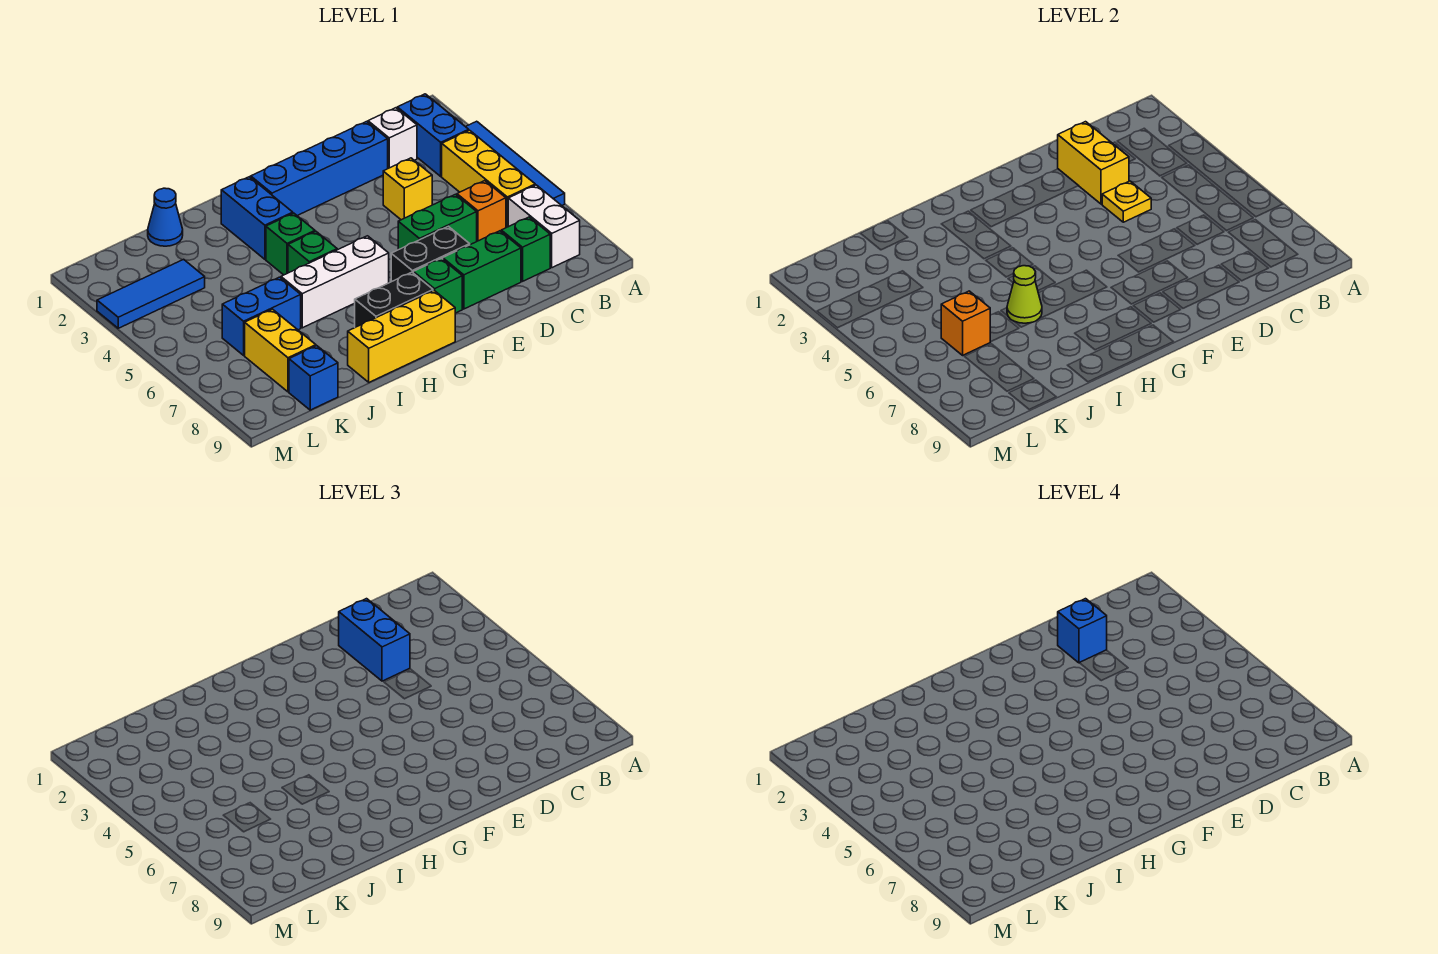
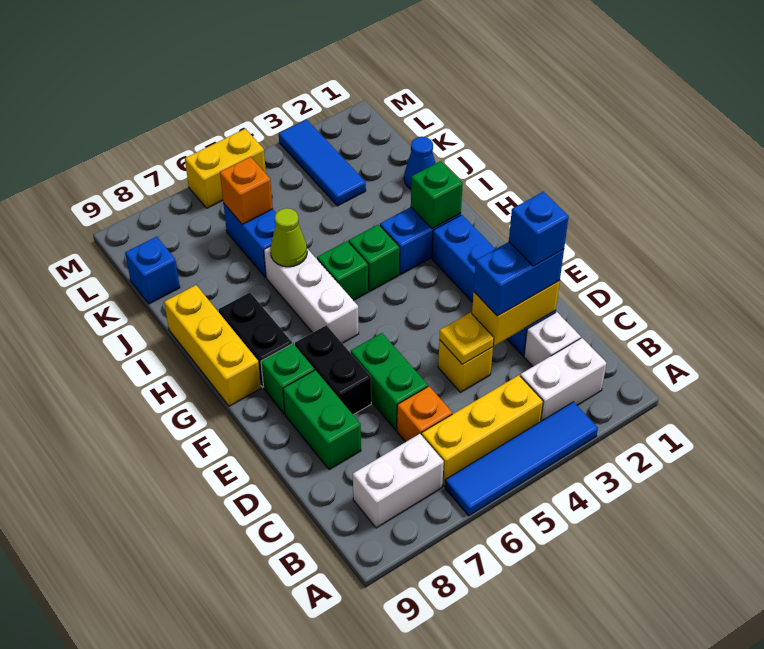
blue brick B2:B3 level 1 -> white brick B2:B3 level 1
green brick C8 level 1 -> green brick H2 level 2
yellow brick K7:K8 level 1 -> yellow brick M5:M6 level 1

